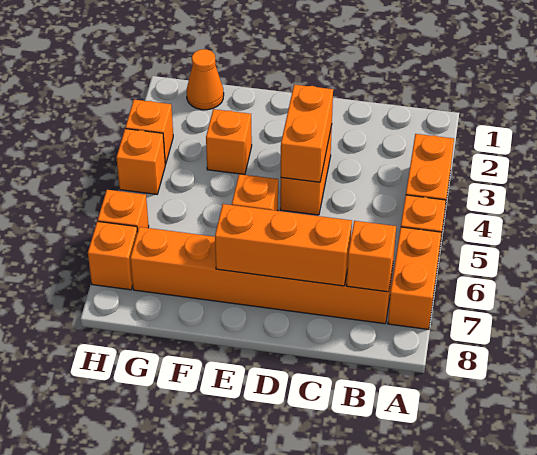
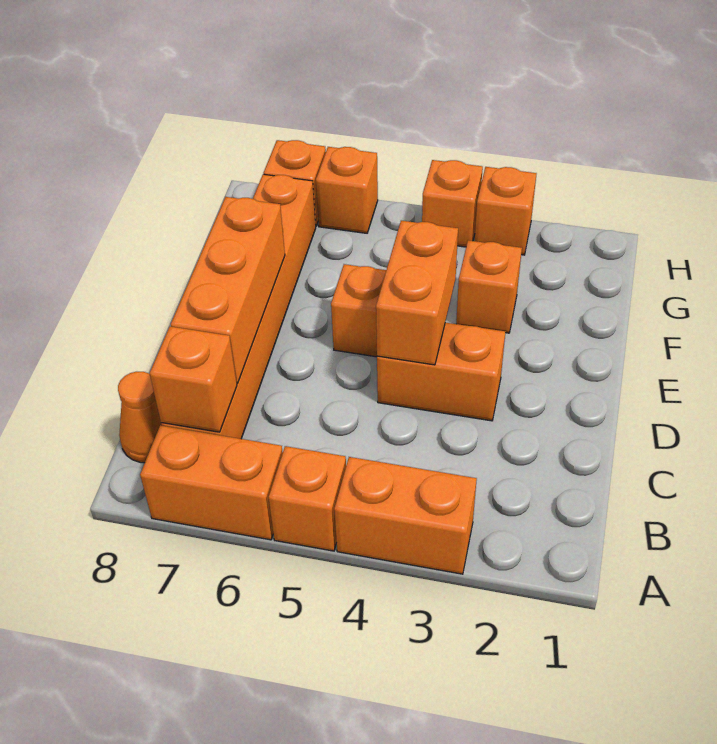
orange brick D3:D4 level 2 -> orange brick D4:E4 level 2
orange cone G1 level 1 -> orange cone B8 level 1

